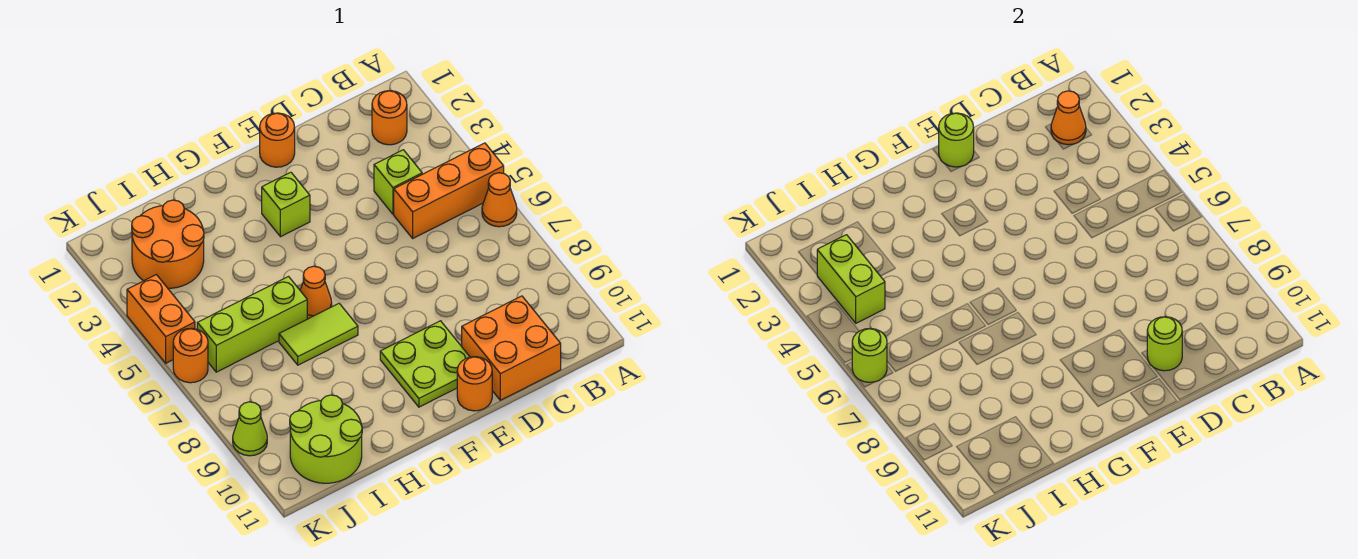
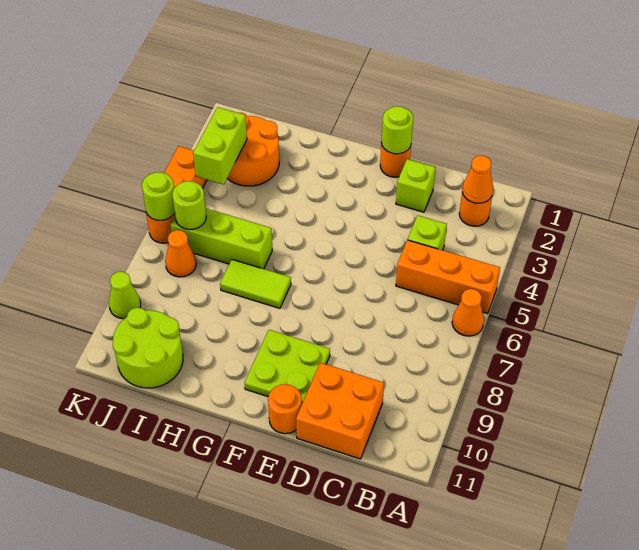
lime round brick D10 level 2 -> lime round brick J6 level 2
lime brick F3 level 1 -> lime brick D2 level 1
orange cone G6 level 1 -> orange cone J7 level 1

